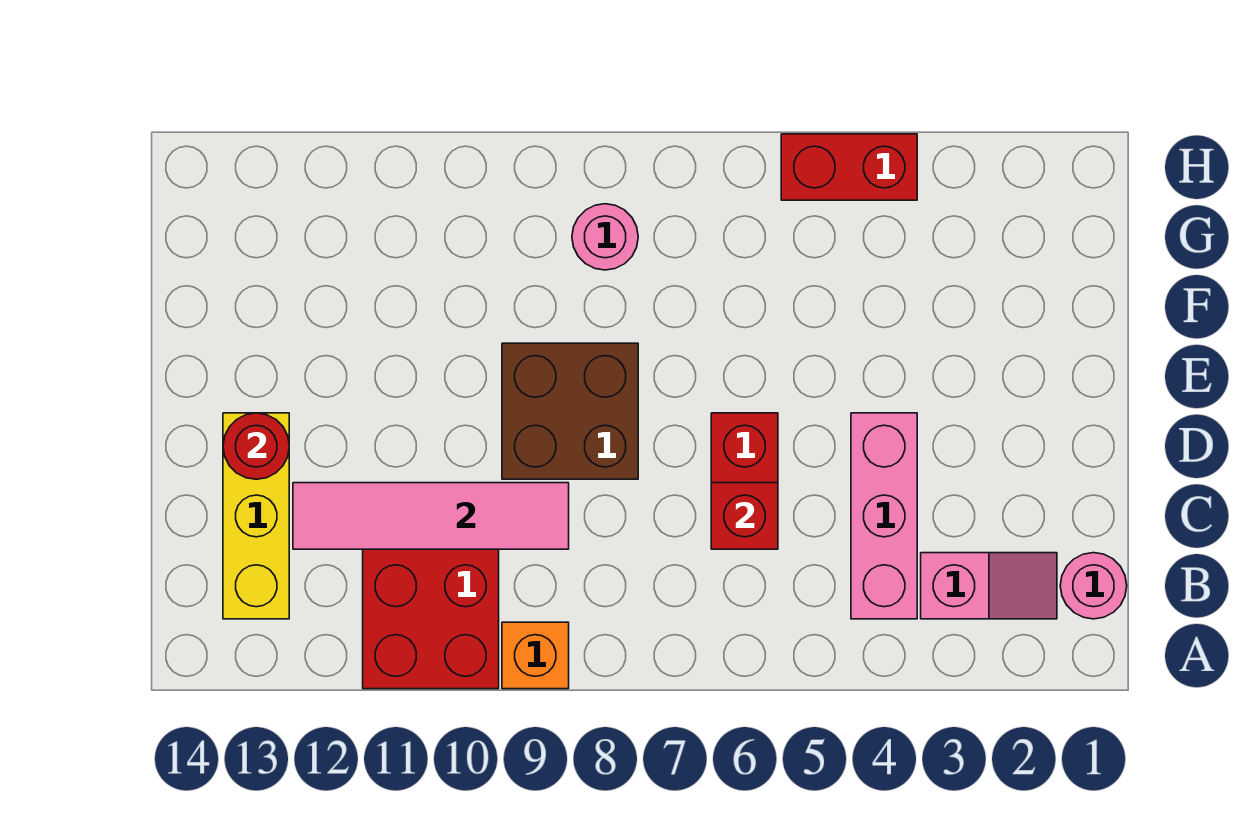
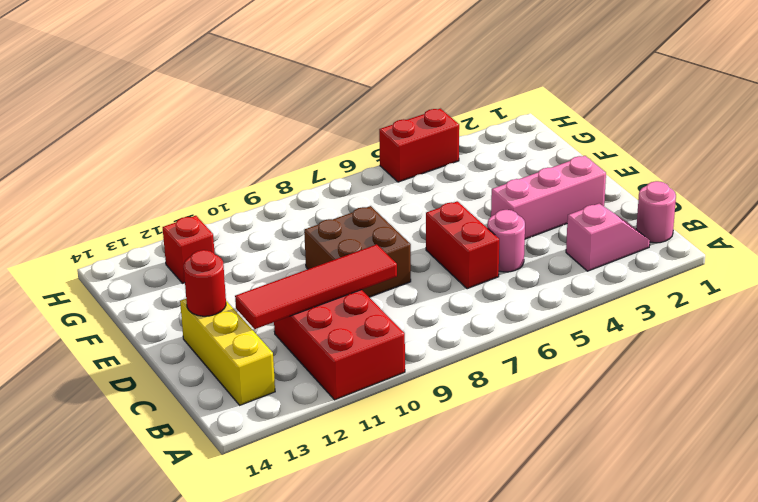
orange brick A9 level 1 -> none
pink brick B4:D4 level 1 -> pink brick D2:D4 level 1
red brick C6 level 2 -> red brick G12 level 1
pink tile C9:C12 level 2 -> red tile C9:C12 level 2
pink round brick G8 level 1 -> pink round brick C5 level 1

